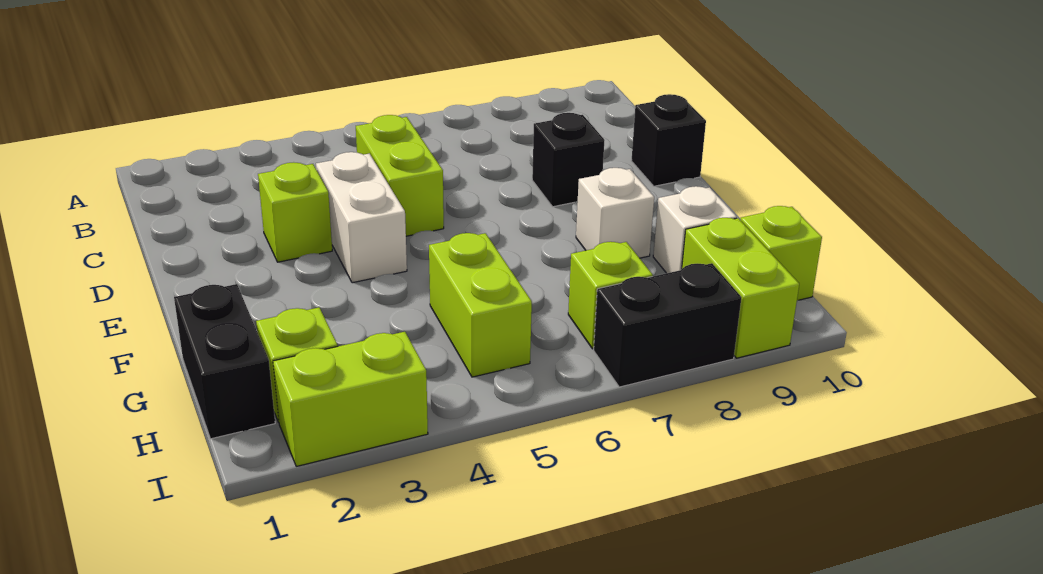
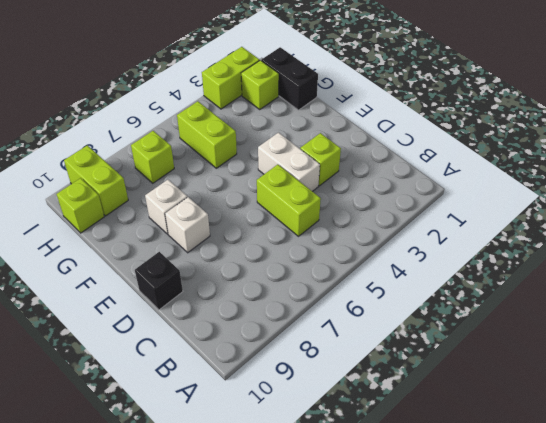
black brick D8 level 1 -> none
white brick G9 level 1 -> white brick E8 level 1
black brick I7:I8 level 1 -> none

